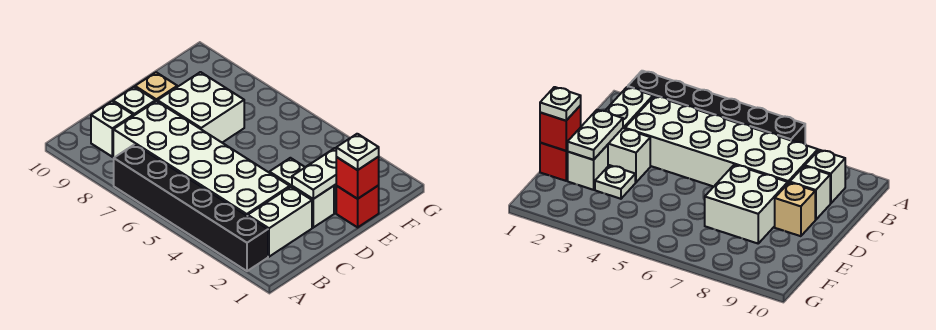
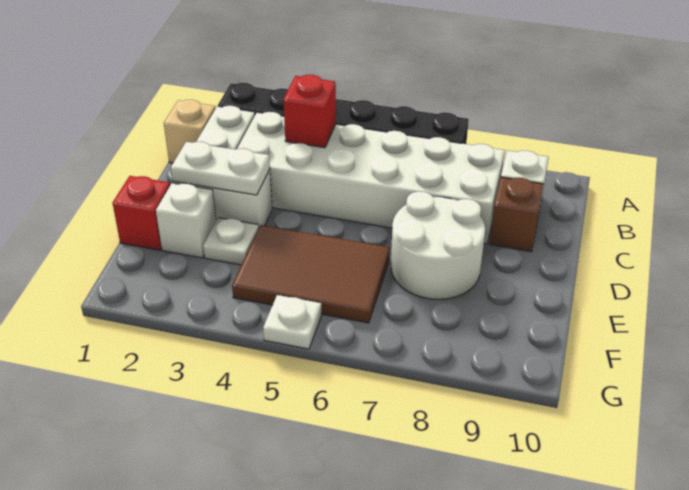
white brick C9 level 1 -> brown brick C9 level 1
white plate D2:E2 level 2 -> white plate D2:D3 level 2
white brick D7:E8 level 1 -> white round brick D7:E8 level 1
tan brick D9 level 1 -> tan brick B1 level 1
red brick E1 level 2 -> red brick B4 level 2
white plate E1 level 3 -> white plate G5 level 1
none -> brown tile E4:F6 level 1

